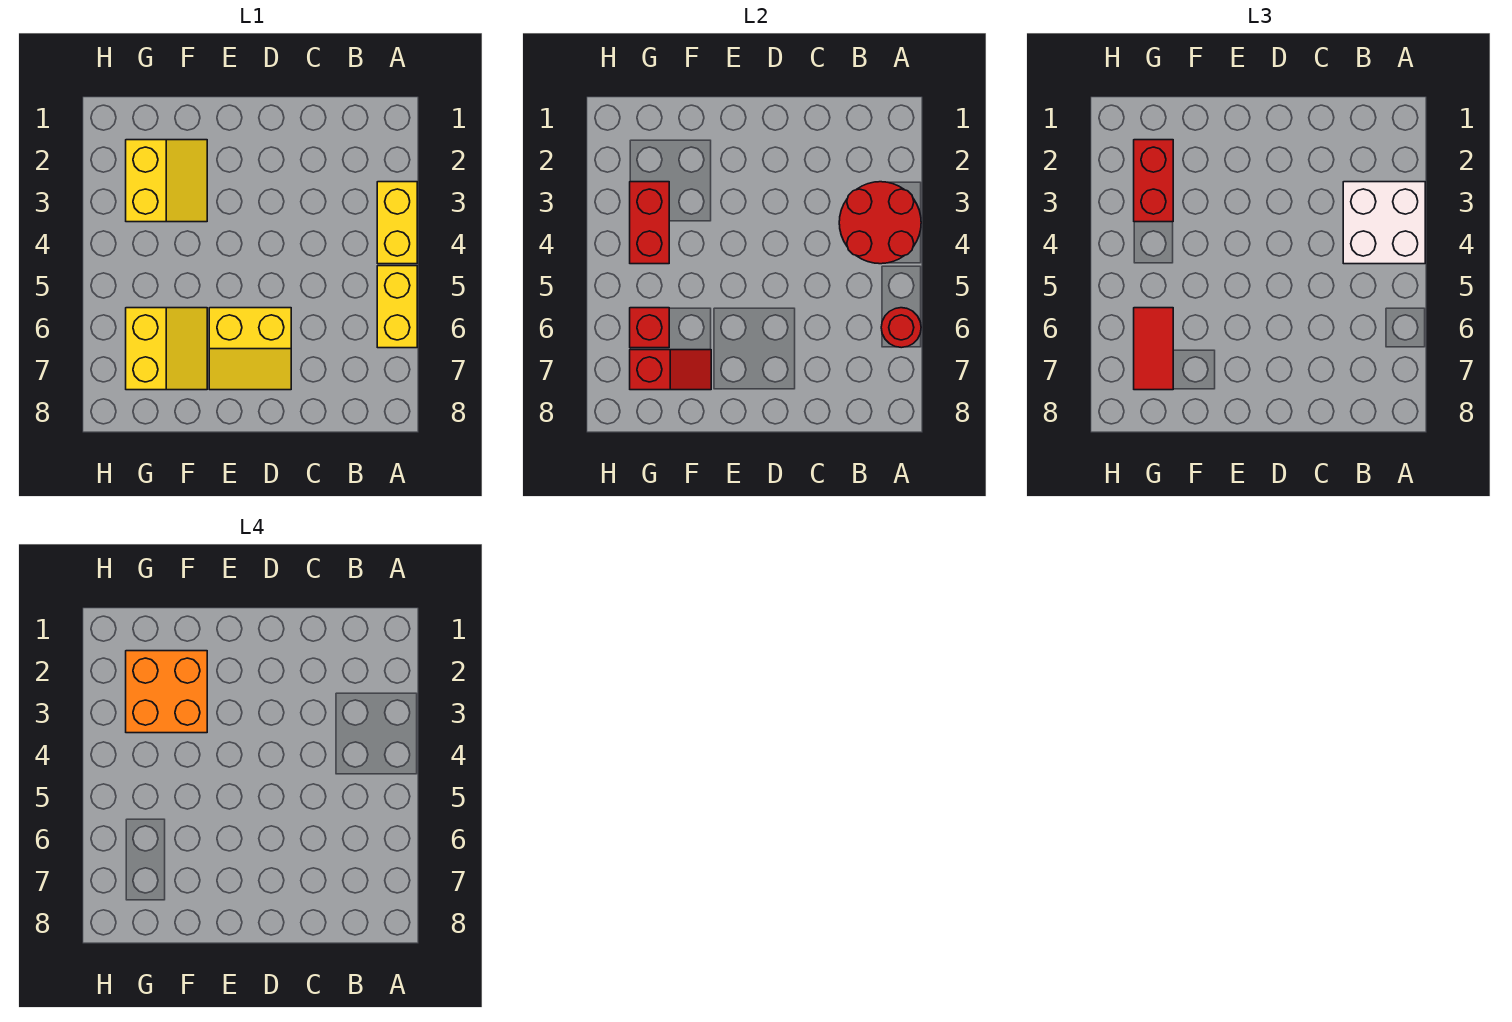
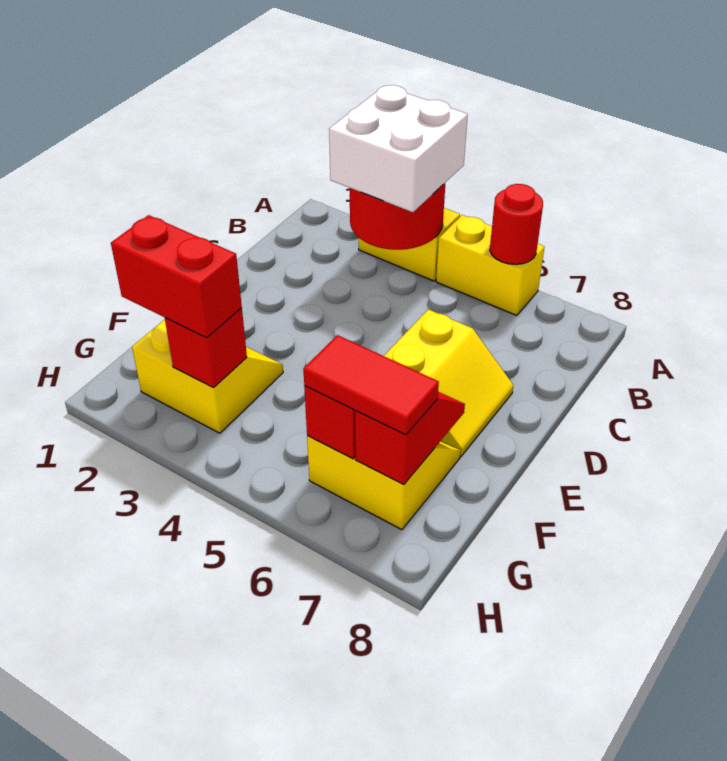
orange brick F2:G3 level 4 -> none
red brick G3:G4 level 2 -> red brick G3 level 2

